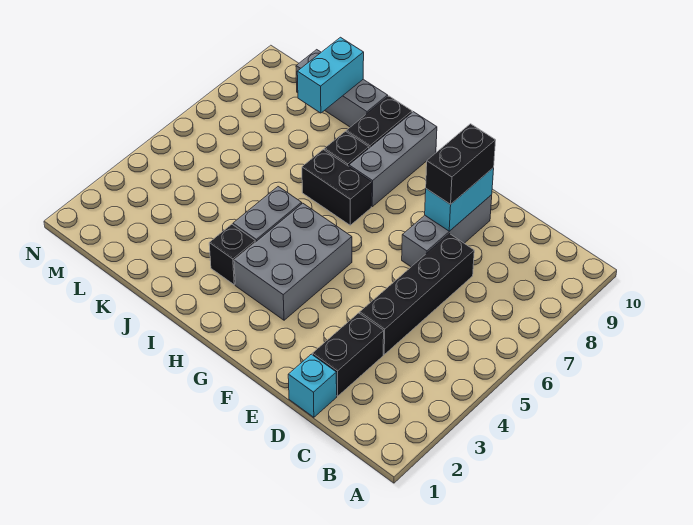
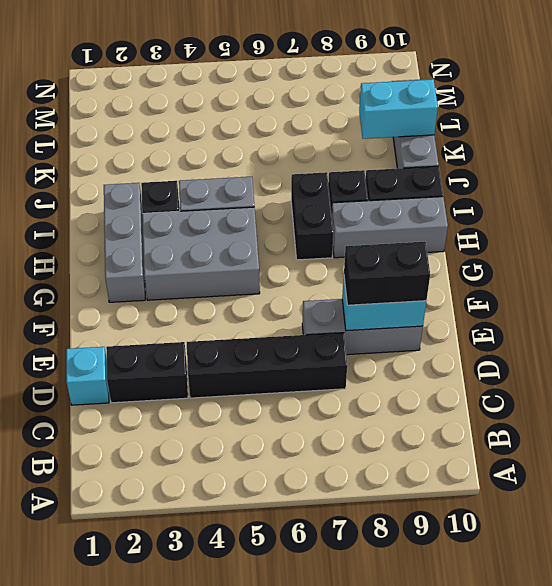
none -> grey brick G2:I2 level 1

